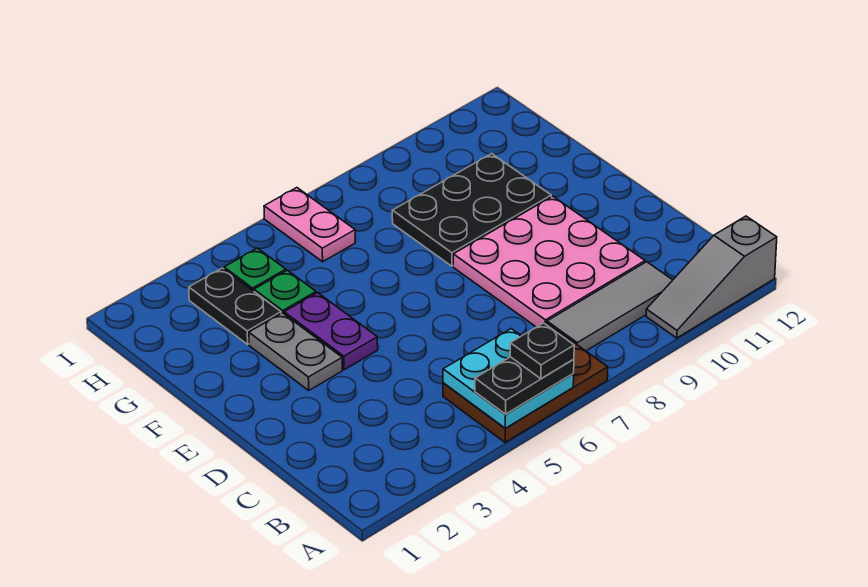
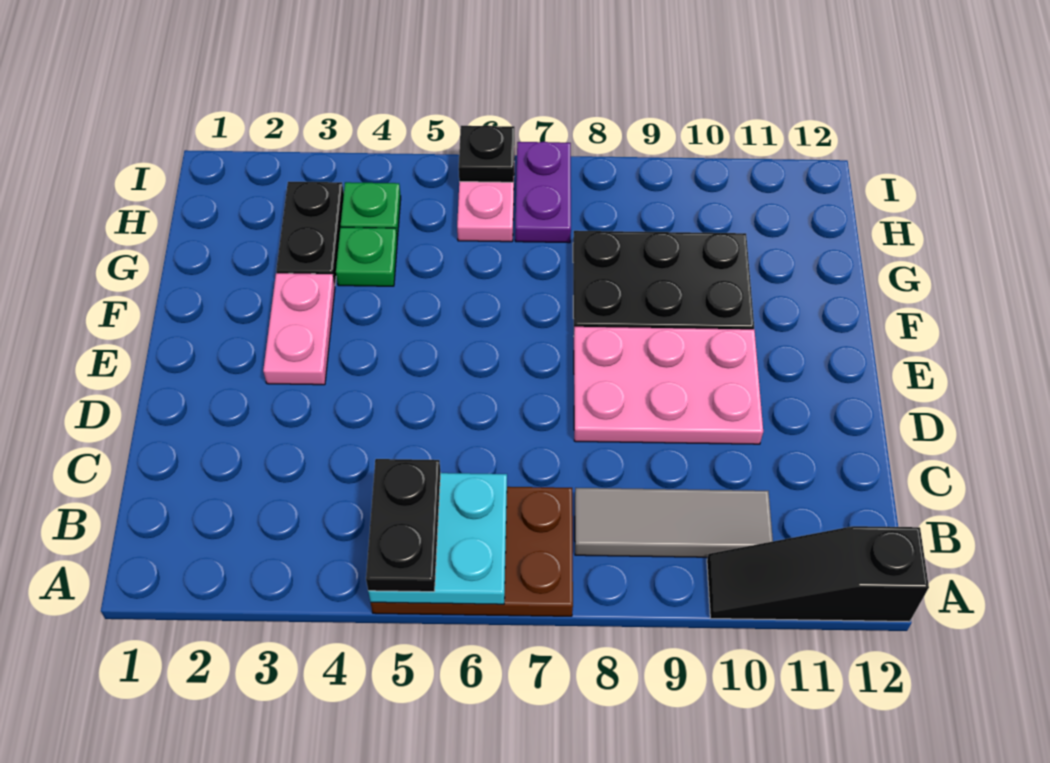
black plate A5:A6 level 3 -> black plate A5:B5 level 3
black plate A6 level 4 -> black plate I6 level 2
grey slope A10:A12 level 1 top 12 -> black slope A10:A12 level 1 top 12
pink plate C8:E10 level 1 -> pink plate D8:E10 level 1
grey plate E3:F3 level 1 -> pink plate E3:F3 level 1
purple plate E4:F4 level 1 -> purple plate H7:I7 level 1

